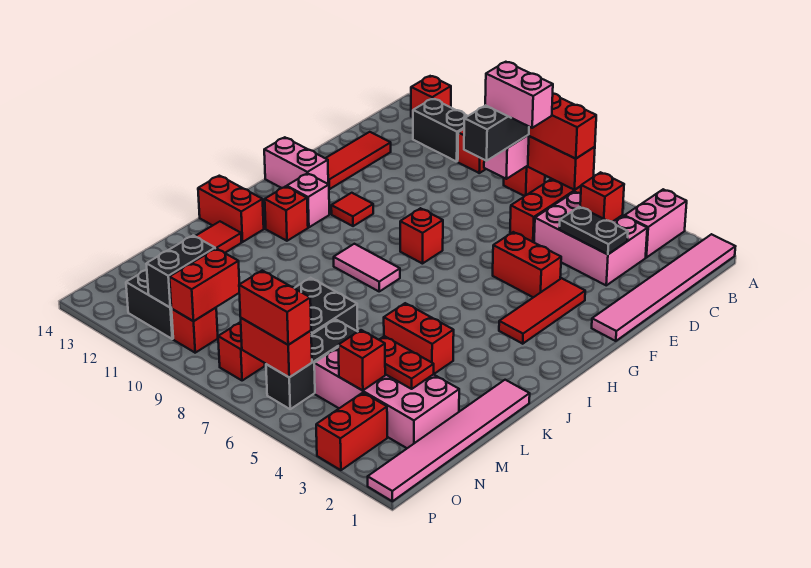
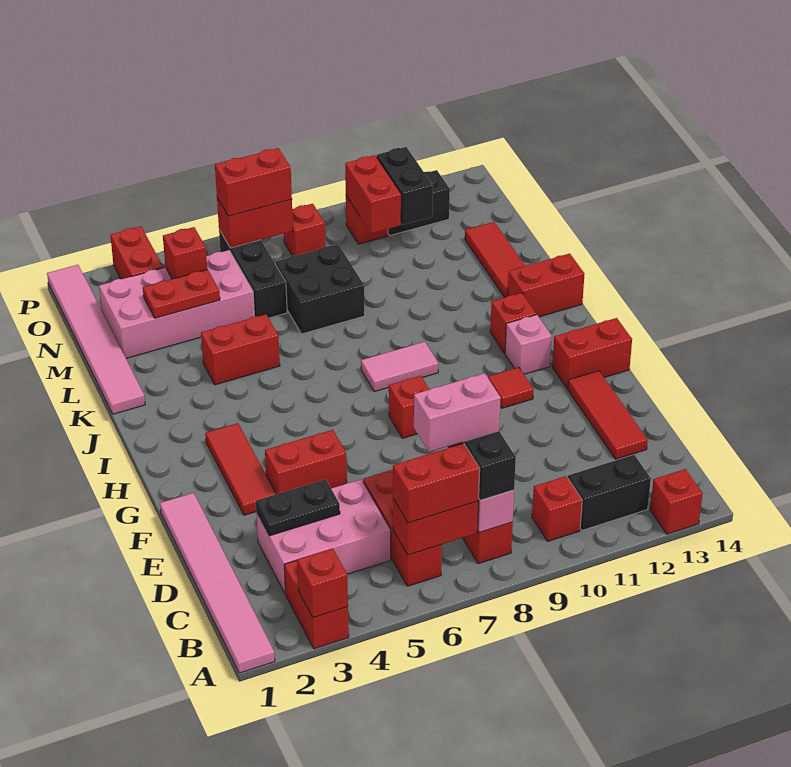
pink brick A3:B3 level 1 -> red brick A3:B3 level 1
red brick C4 level 2 -> red brick A3 level 2
pink brick G13:G14 level 1 -> red brick G13:G14 level 1

